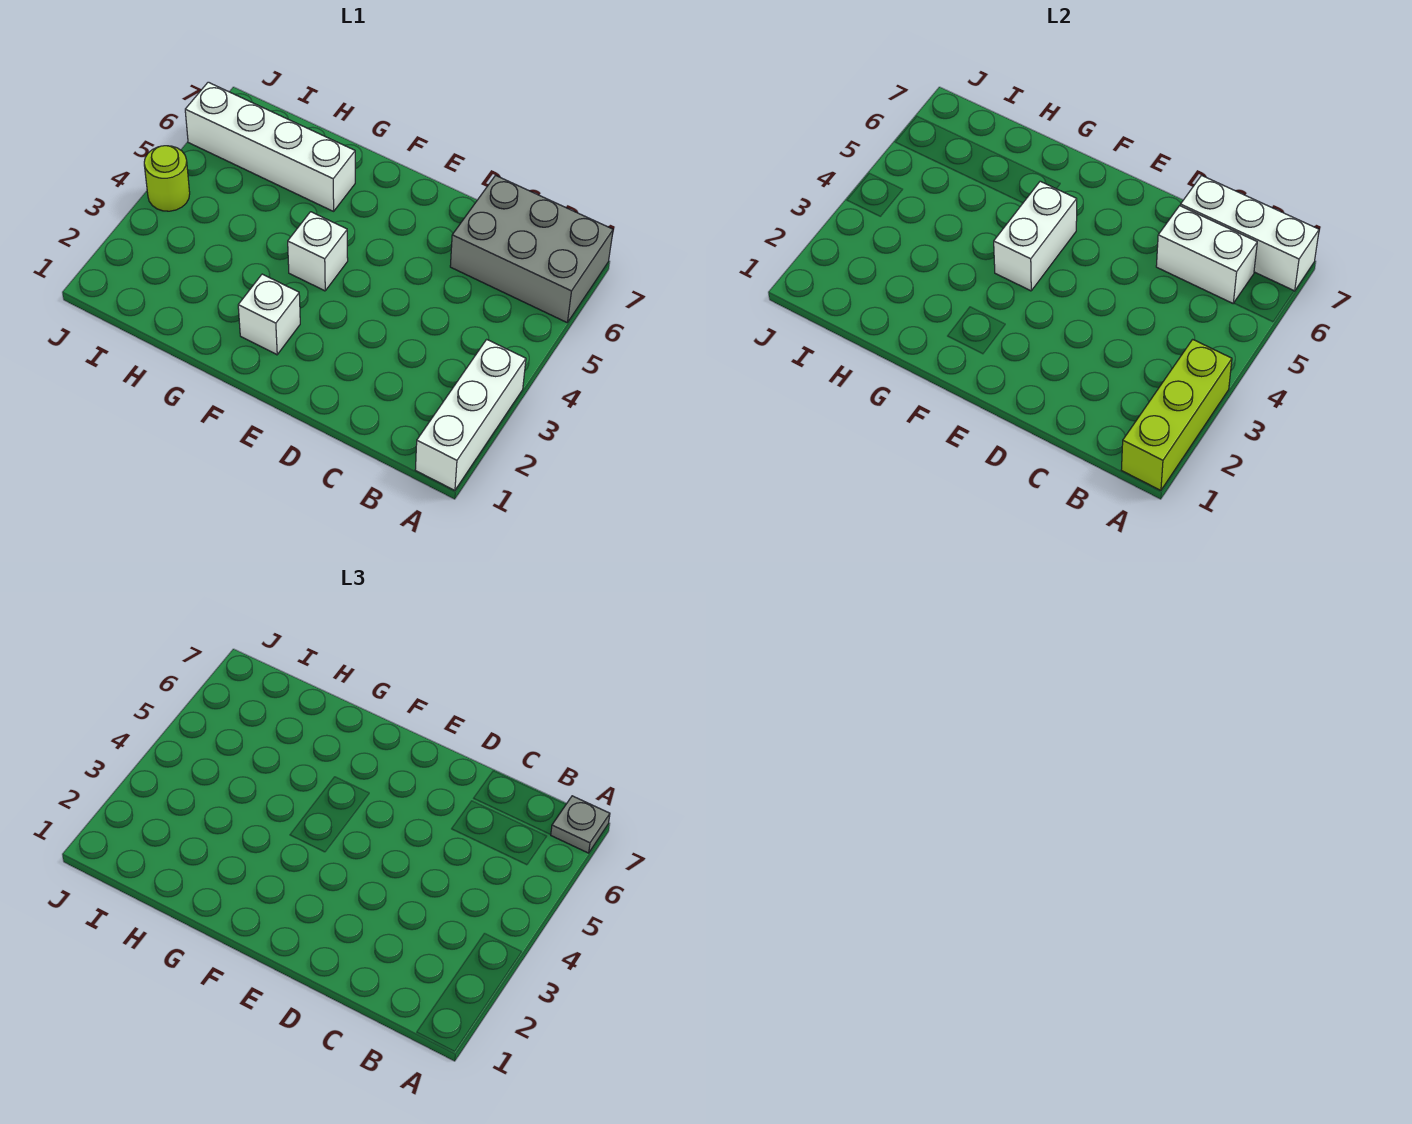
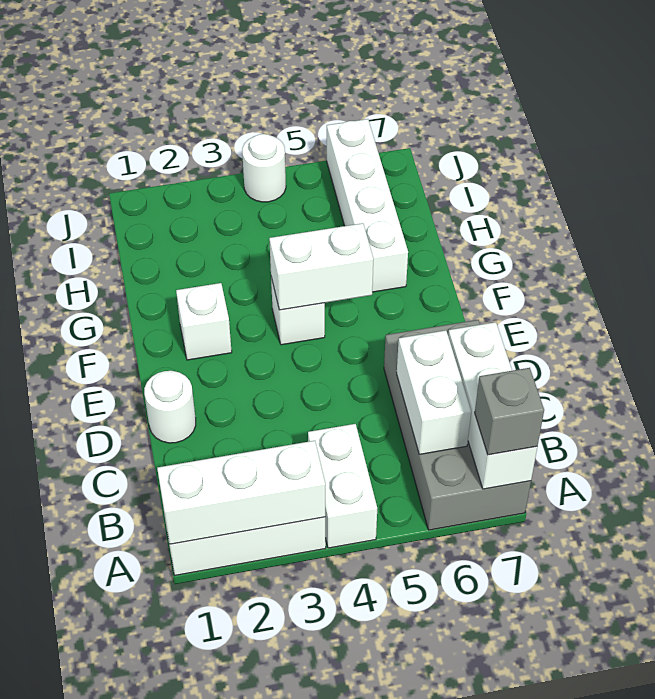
lime brick A1:A3 level 2 -> white brick A1:A3 level 2
none -> white brick A4:B4 level 1
grey brick A6:C7 level 1 -> grey brick A6:D7 level 1
grey plate A7 level 3 -> grey brick A7 level 3
none -> white round brick D1 level 1
lime round brick J4 level 1 -> white round brick J4 level 1

